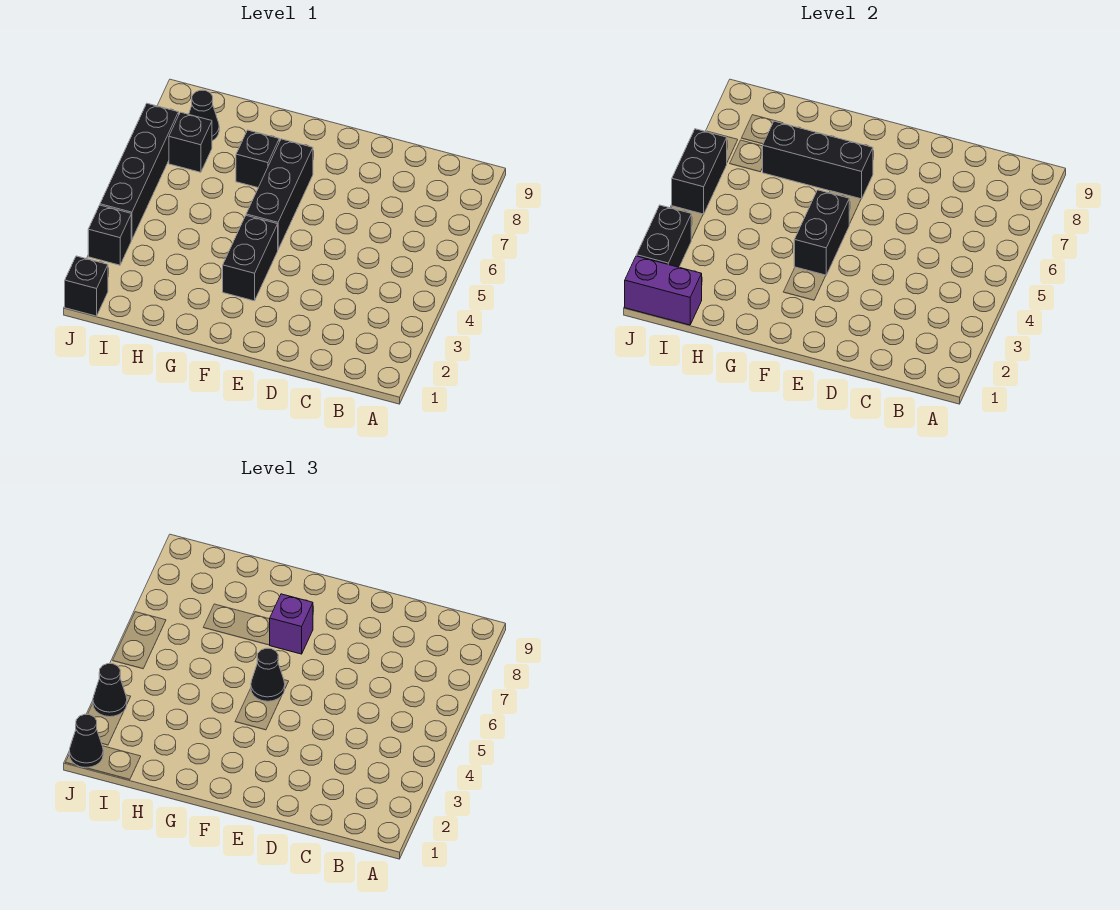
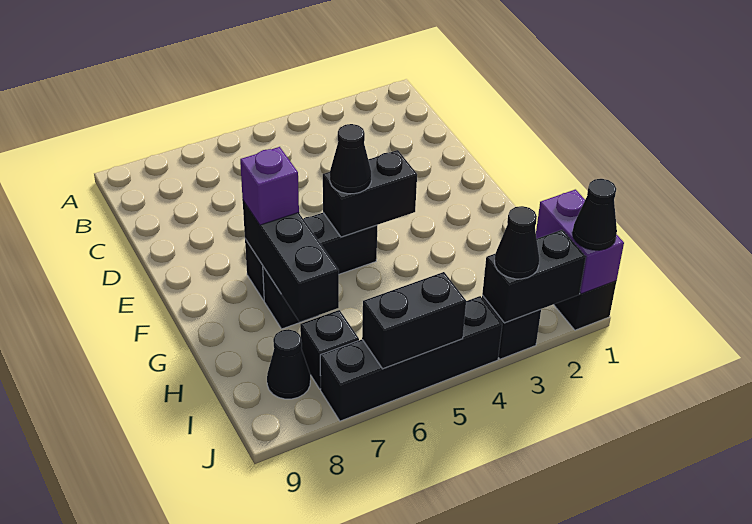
black brick F3:F4 level 1 -> none

